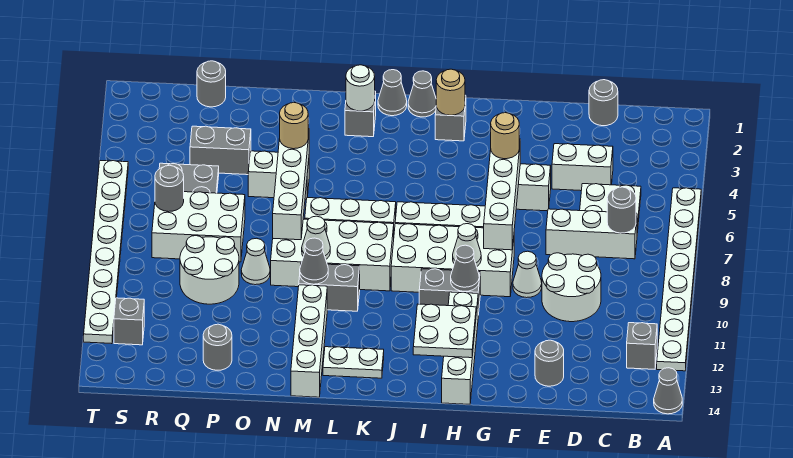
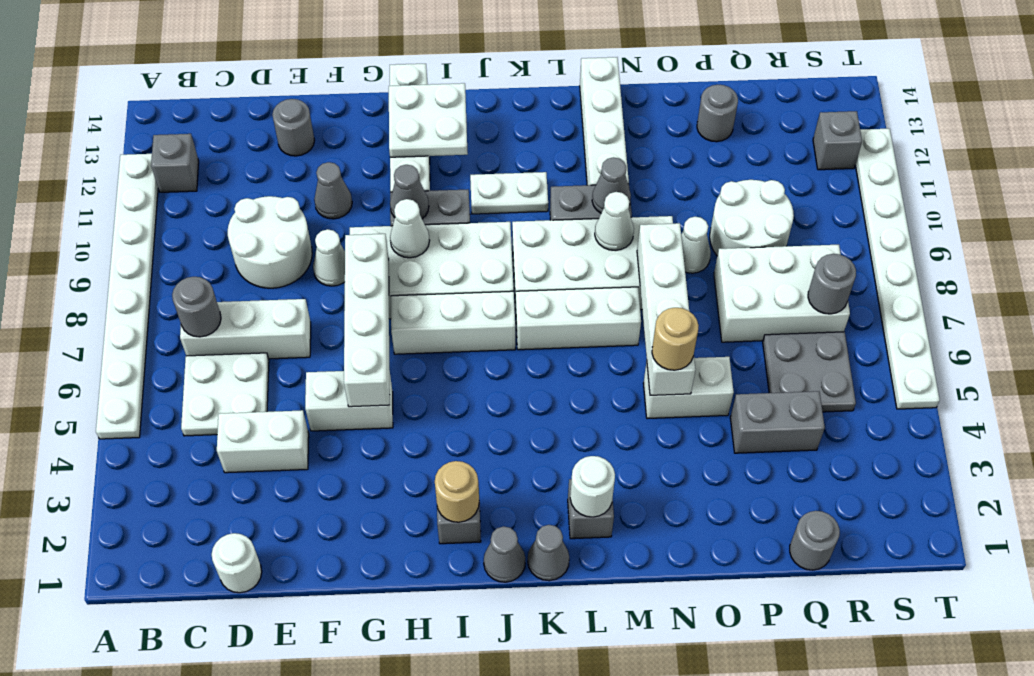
grey cone A14 level 1 -> grey cone F11 level 1
grey round brick D1 level 1 -> white round brick D1 level 1
tan round brick G5 level 3 -> none
white plate K13:L13 level 1 -> white plate J11:K11 level 1

